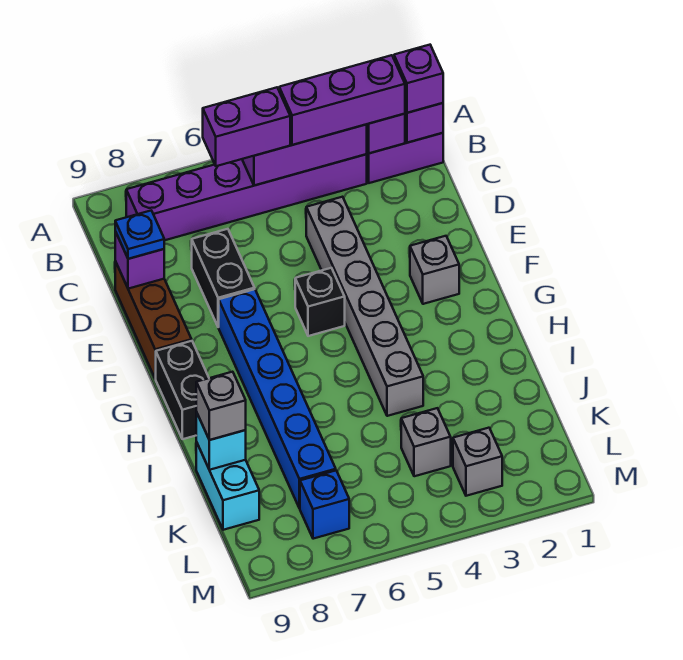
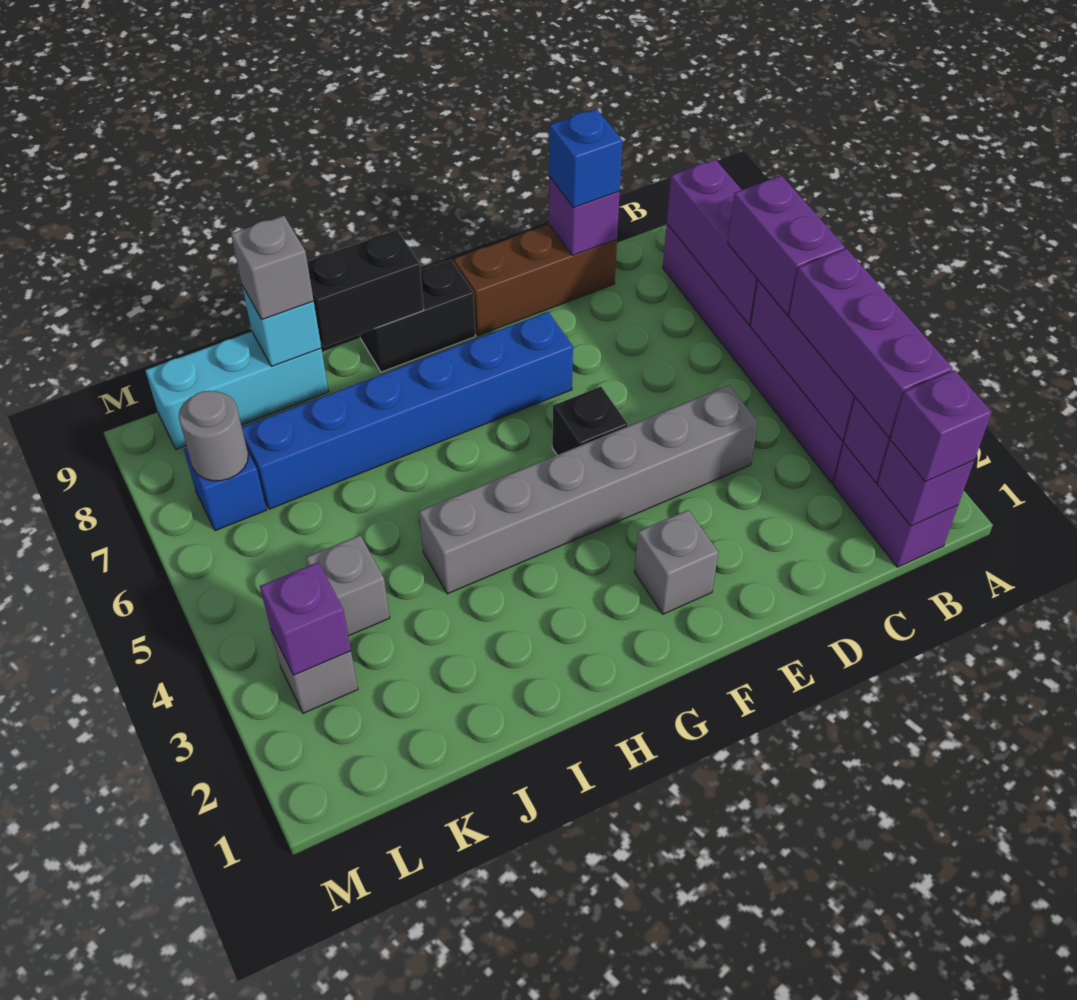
none -> purple brick B6:B8 level 2
black brick D7:E7 level 1 -> black brick H9:I9 level 2
blue plate D9 level 3 -> blue brick D9 level 3
cyan brick J9:K9 level 1 -> cyan brick J9:L9 level 1
none -> purple brick L3 level 2
none -> grey round brick L7 level 2

